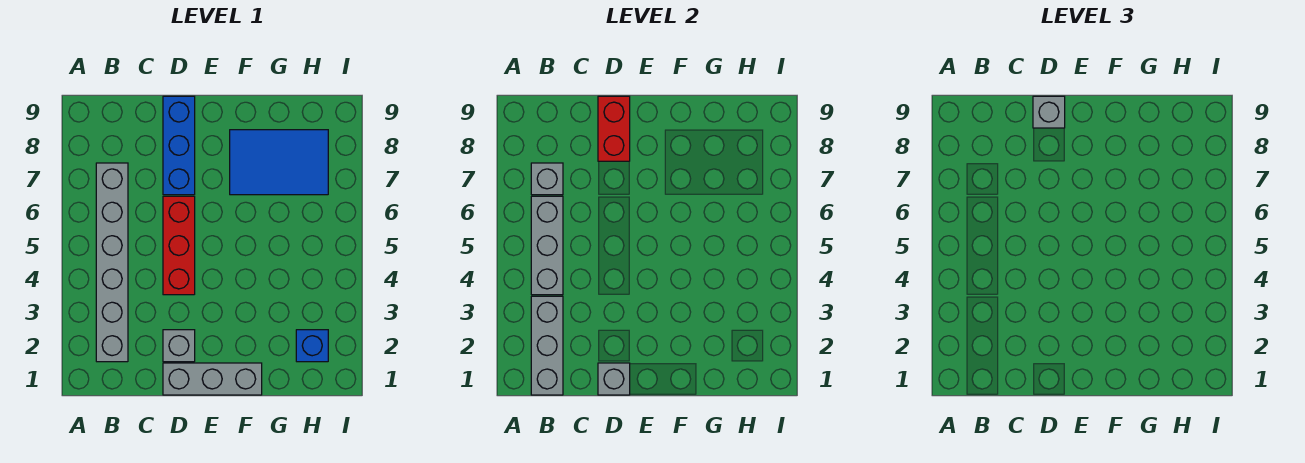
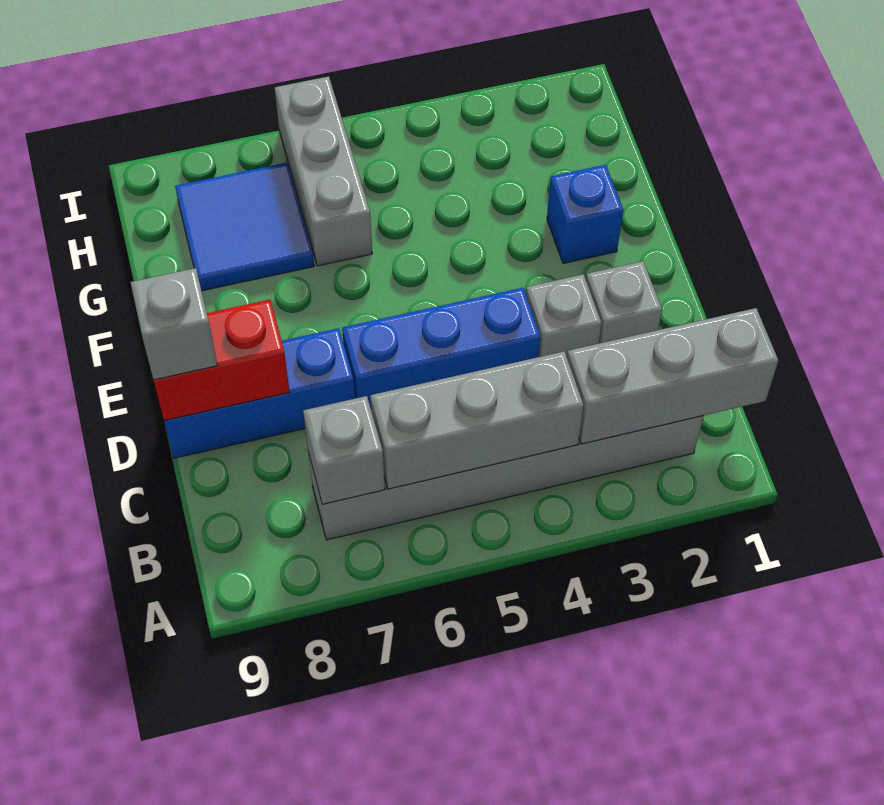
grey brick D1:F1 level 1 -> grey brick G6:I6 level 1
grey brick D1 level 2 -> grey brick D3 level 1
red brick D4:D6 level 1 -> blue brick D4:D6 level 1
blue tile F7:H8 level 1 -> blue tile G7:H8 level 1
blue brick H2 level 1 -> blue brick F2 level 1

